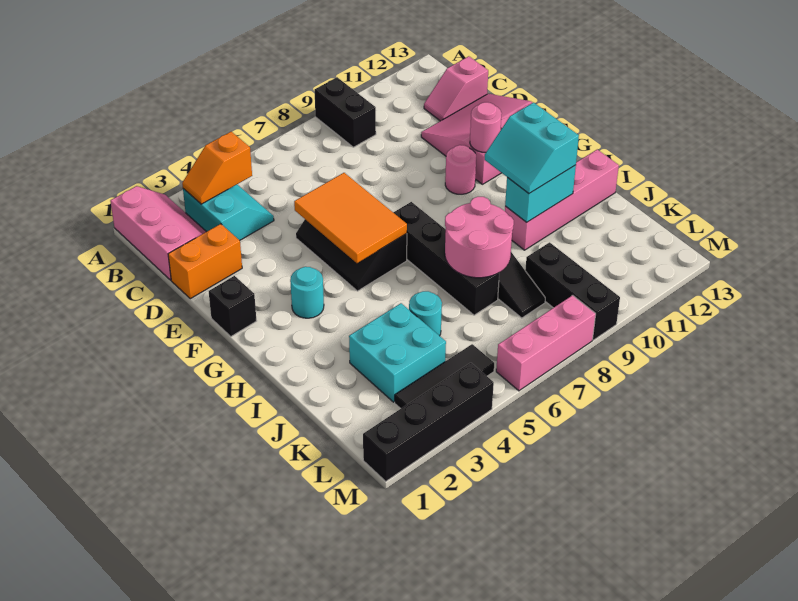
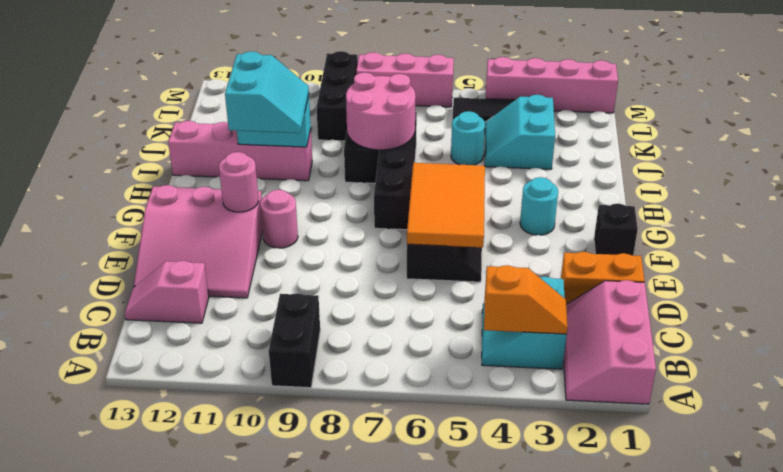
pink slope C12:C13 level 1 top 13 -> pink slope C12:C13 level 1 top 12
cyan brick J3:K4 level 1 -> cyan slope J3:K4 level 1 top 3
black brick M1:M4 level 1 -> pink brick M1:M4 level 1

